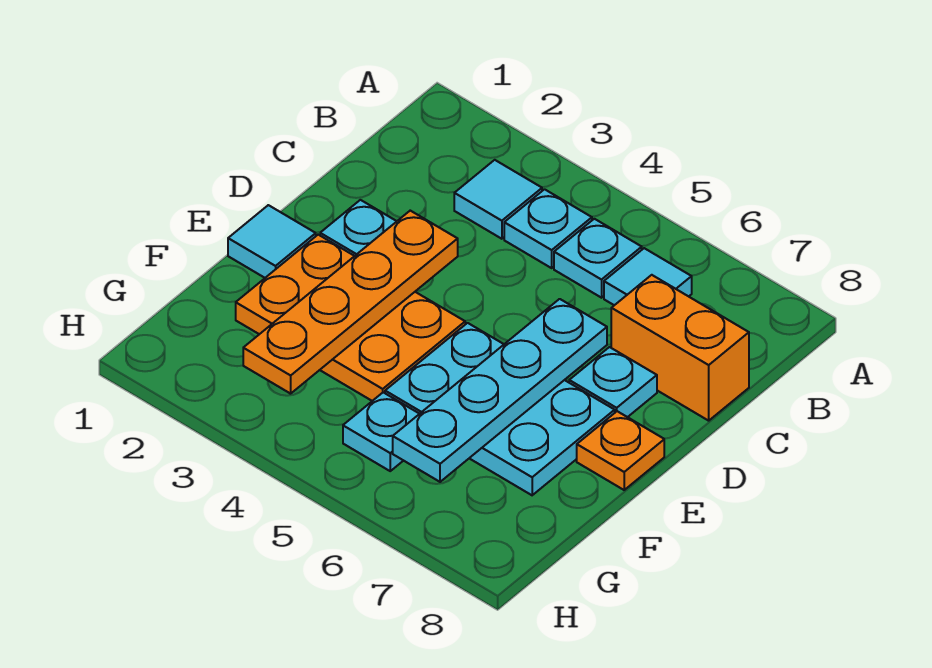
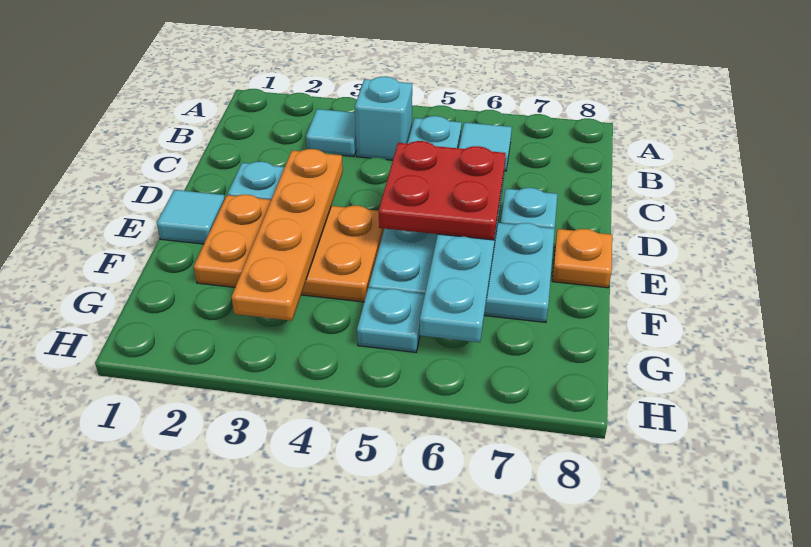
cyan plate B4 level 1 -> cyan brick B4 level 1
orange brick C7:C8 level 1 -> none
none -> red plate D5:E6 level 3

